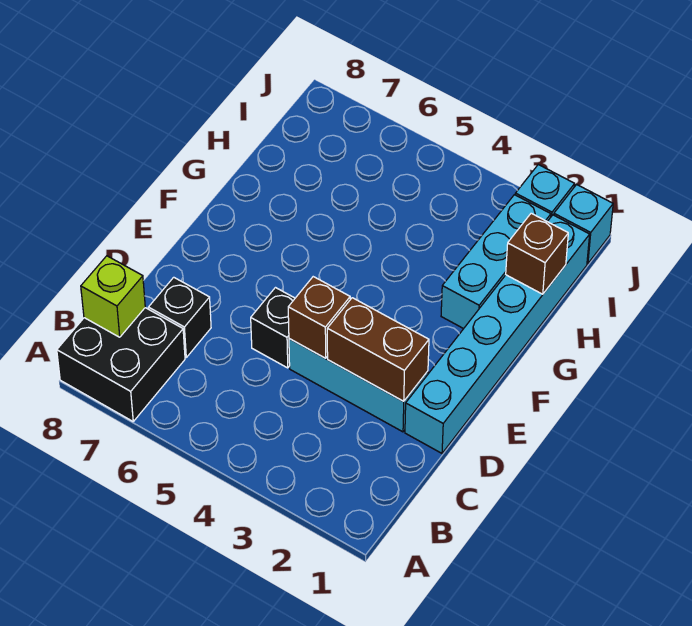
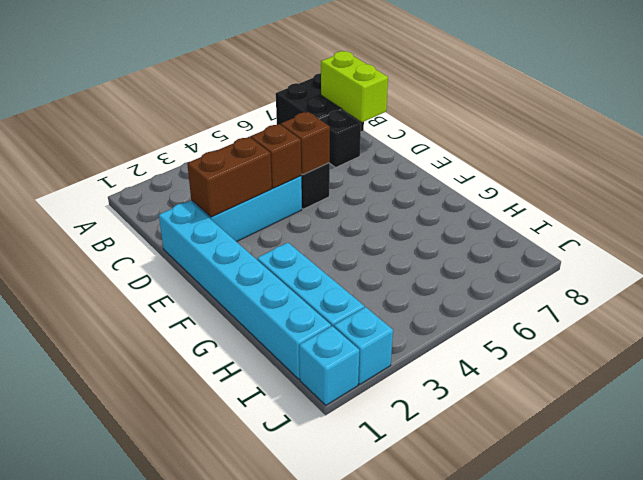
lime brick B8 level 2 -> lime brick B8:C8 level 2
brown brick H1 level 2 -> brown brick D5 level 2

